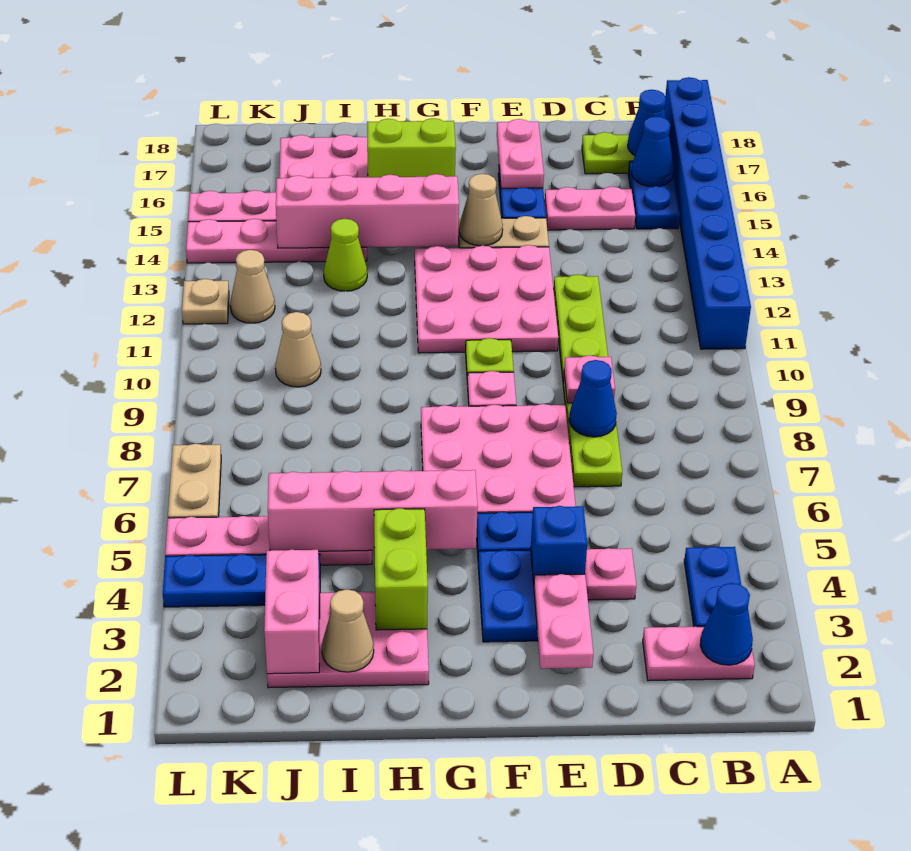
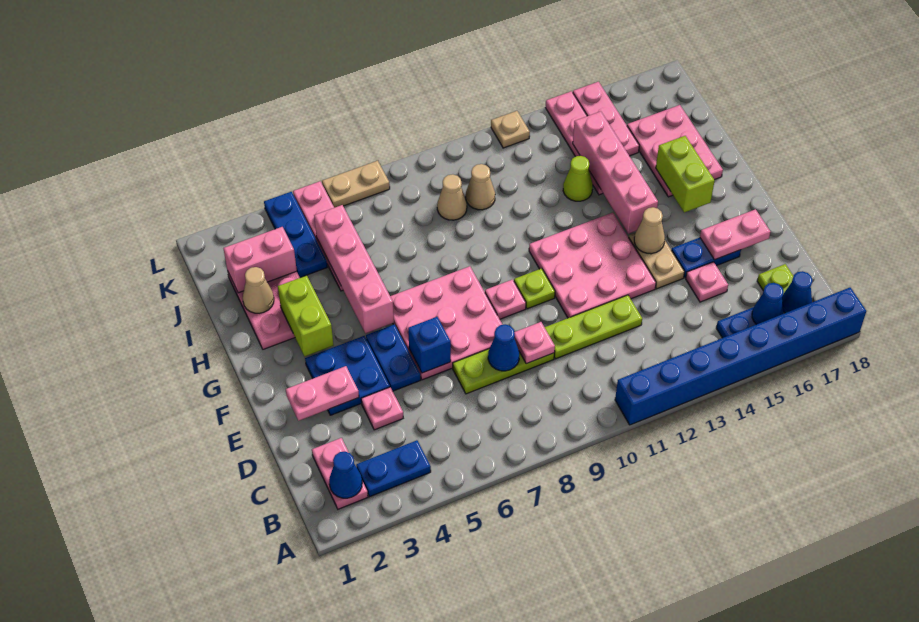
pink plate C15:D15 level 1 -> pink plate D15 level 1
blue brick E4 level 2 -> blue brick E6 level 2
lime brick H3:H4 level 2 -> lime brick G3:H3 level 2
tan cone K12 level 1 -> tan cone J9 level 1

